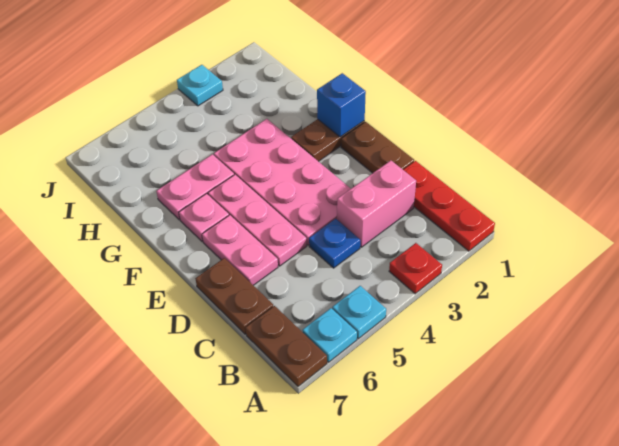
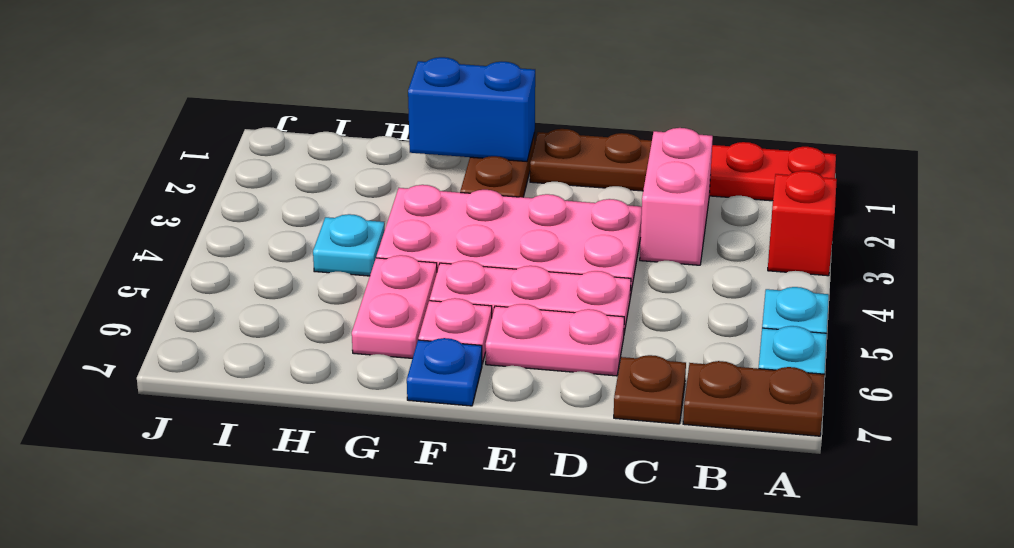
red plate A3 level 1 -> red brick A3 level 1
blue plate C4 level 1 -> blue plate F7 level 1
brown plate C7:D7 level 1 -> brown plate C7 level 1
blue brick F1 level 2 -> blue brick F1:G1 level 2
cyan plate J3 level 1 -> cyan plate H4 level 1

